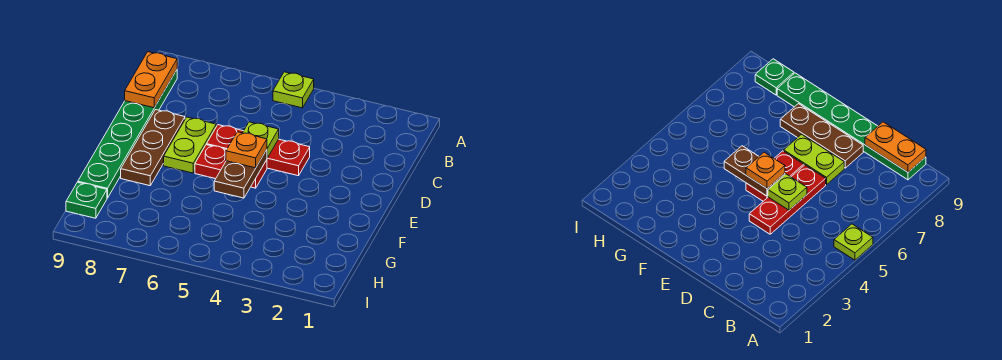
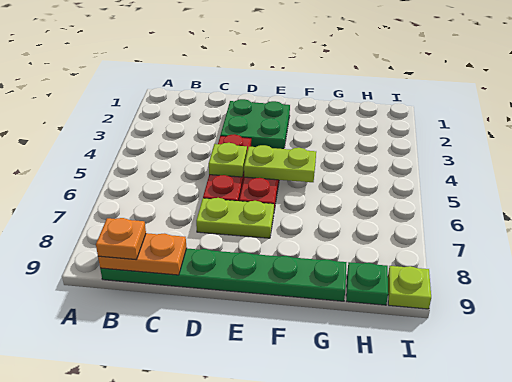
lime plate A5 level 1 -> lime plate I9 level 1
none -> green plate D2:E3 level 1
brown plate D8:F8 level 1 -> none
brown plate E5:F5 level 2 -> lime plate E5:F5 level 2
orange plate E5 level 3 -> orange plate B9 level 3

